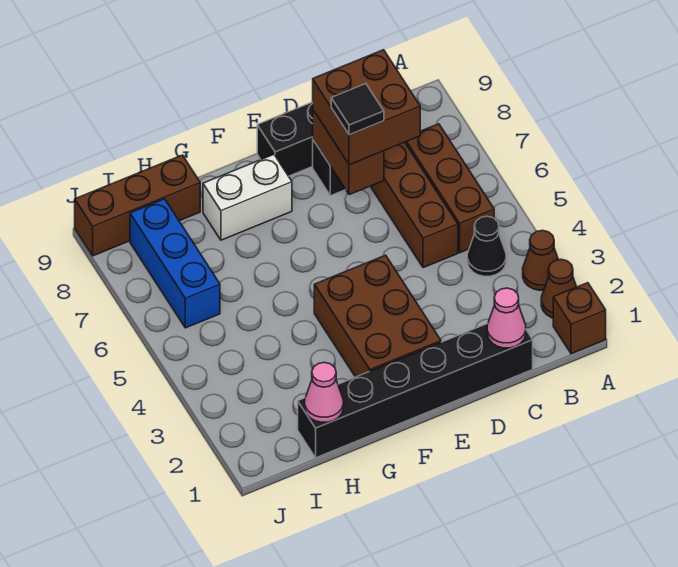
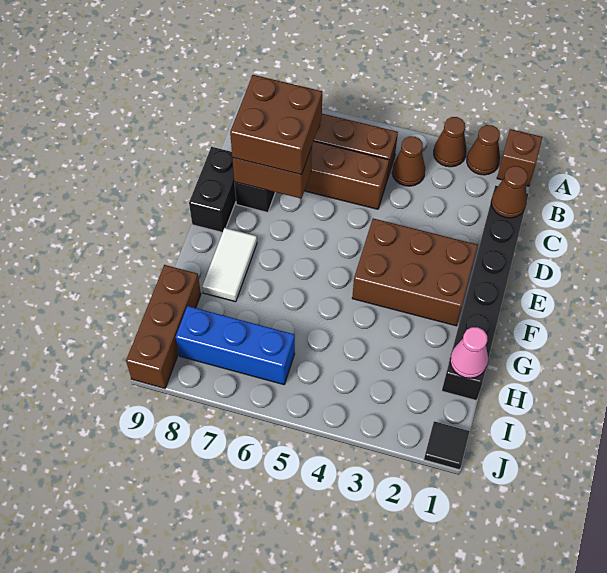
black cone B4 level 1 -> brown cone B4 level 1
pink cone C1 level 2 -> brown cone C1 level 2
black tile D7 level 4 -> black tile J1 level 1
white brick F8:G8 level 1 -> white tile F8:G8 level 1

